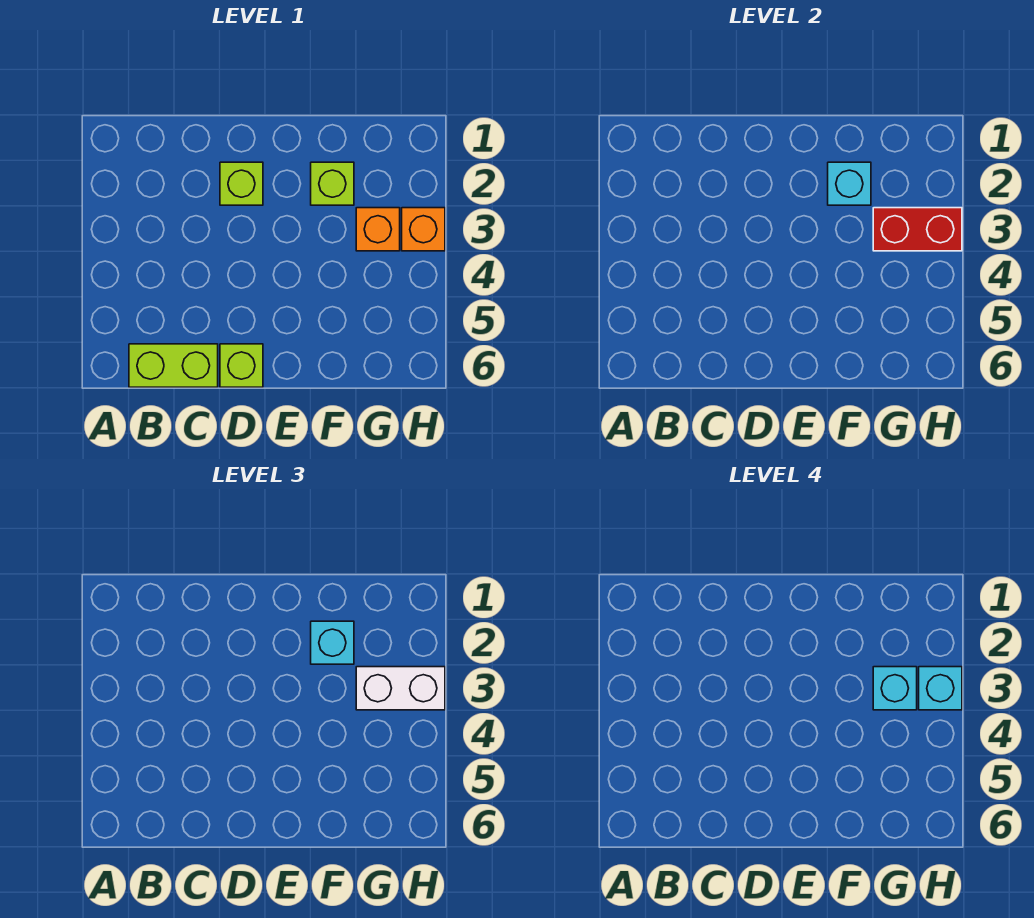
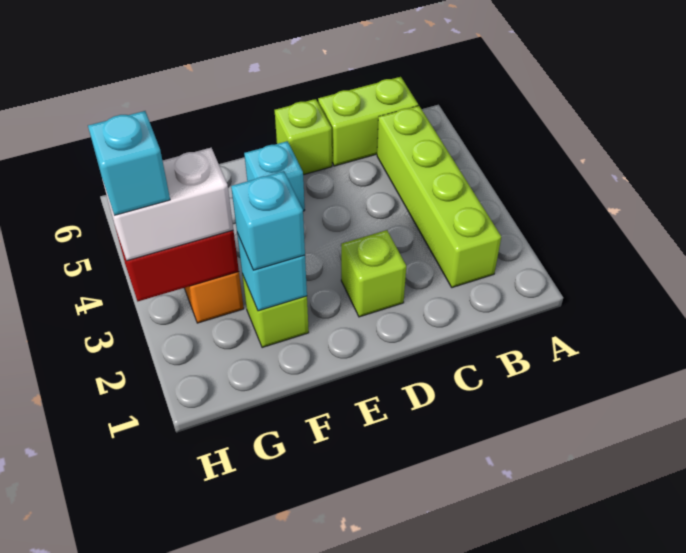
none -> lime brick B2:B5 level 1
cyan brick G3 level 4 -> cyan brick E5 level 1
orange brick H3 level 1 -> none

